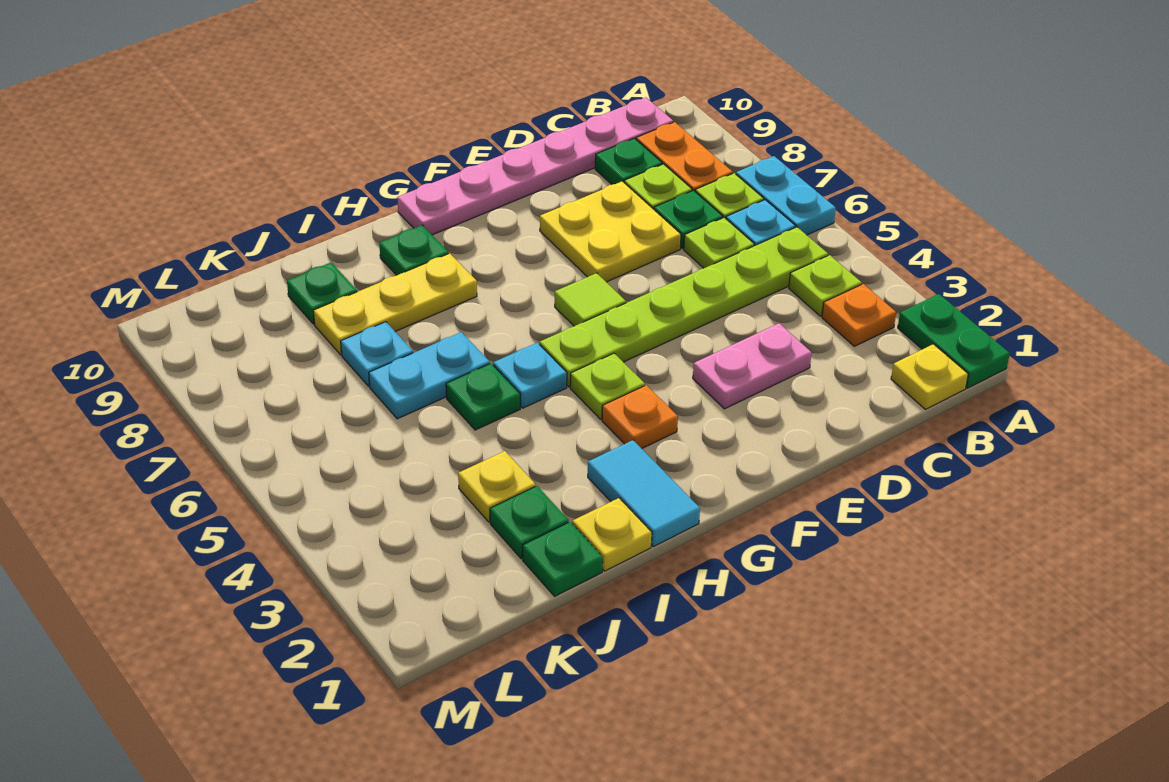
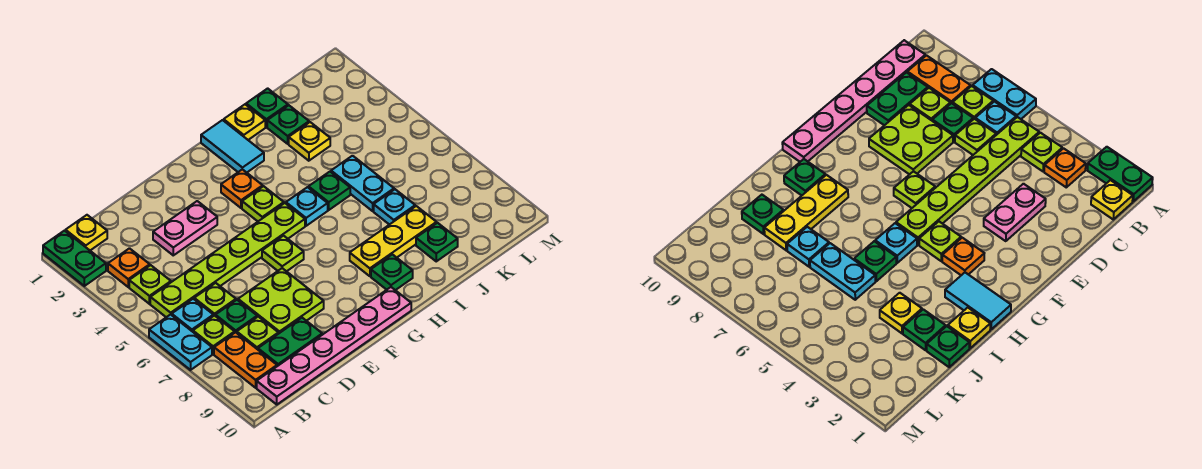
green plate C9 level 1 -> green plate C9:D9 level 1
yellow plate D7:E8 level 1 -> lime plate D7:E8 level 1
lime tile F6 level 1 -> lime plate F6 level 1
cyan plate I6:J6 level 1 -> cyan plate J5:J6 level 1

